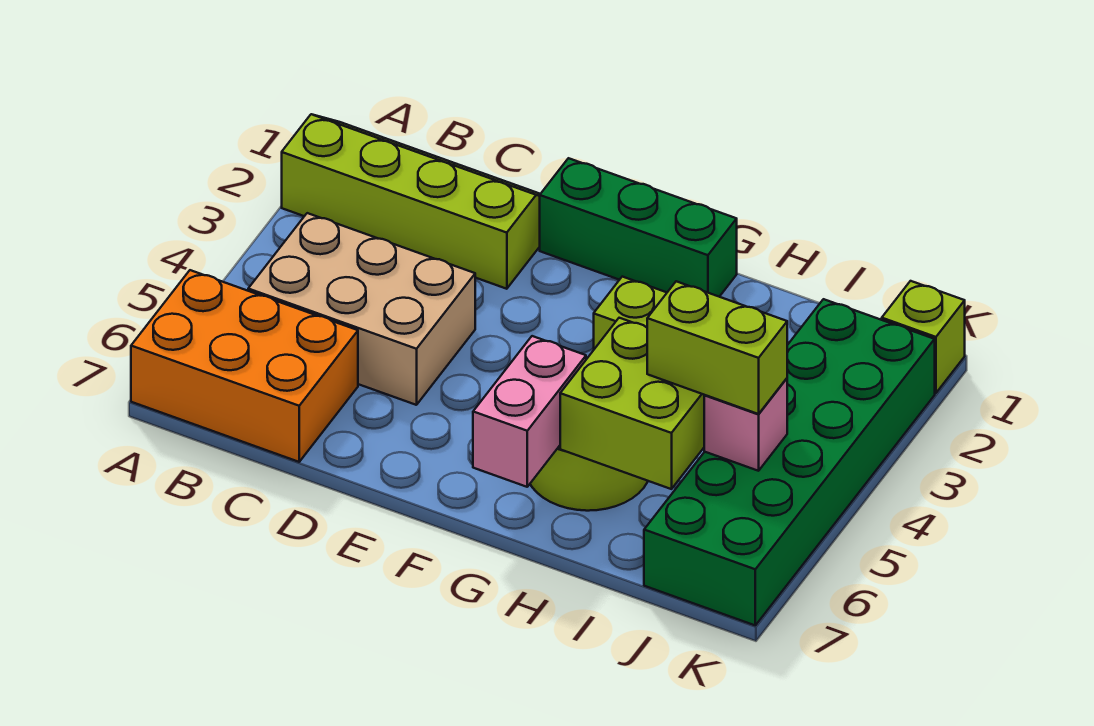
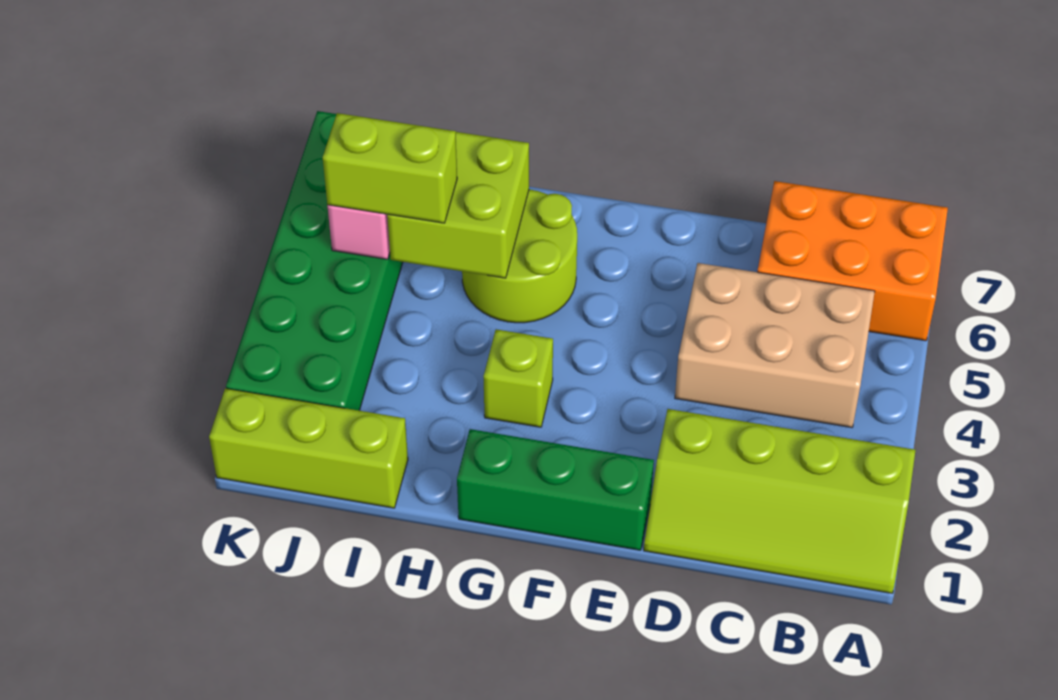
pink brick G6:G7 level 2 -> none
lime brick K1 level 1 -> lime brick I1:K1 level 1

